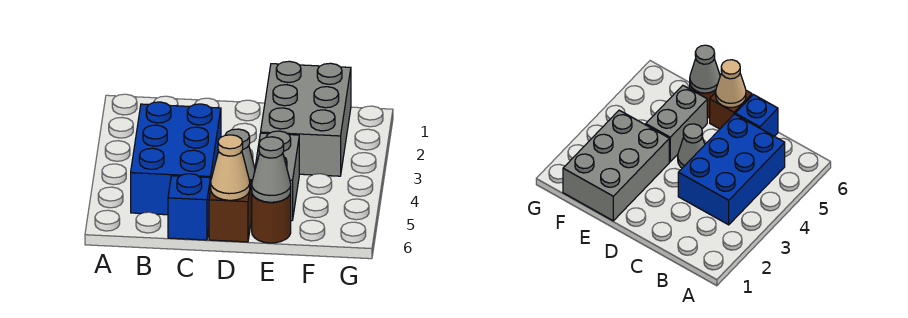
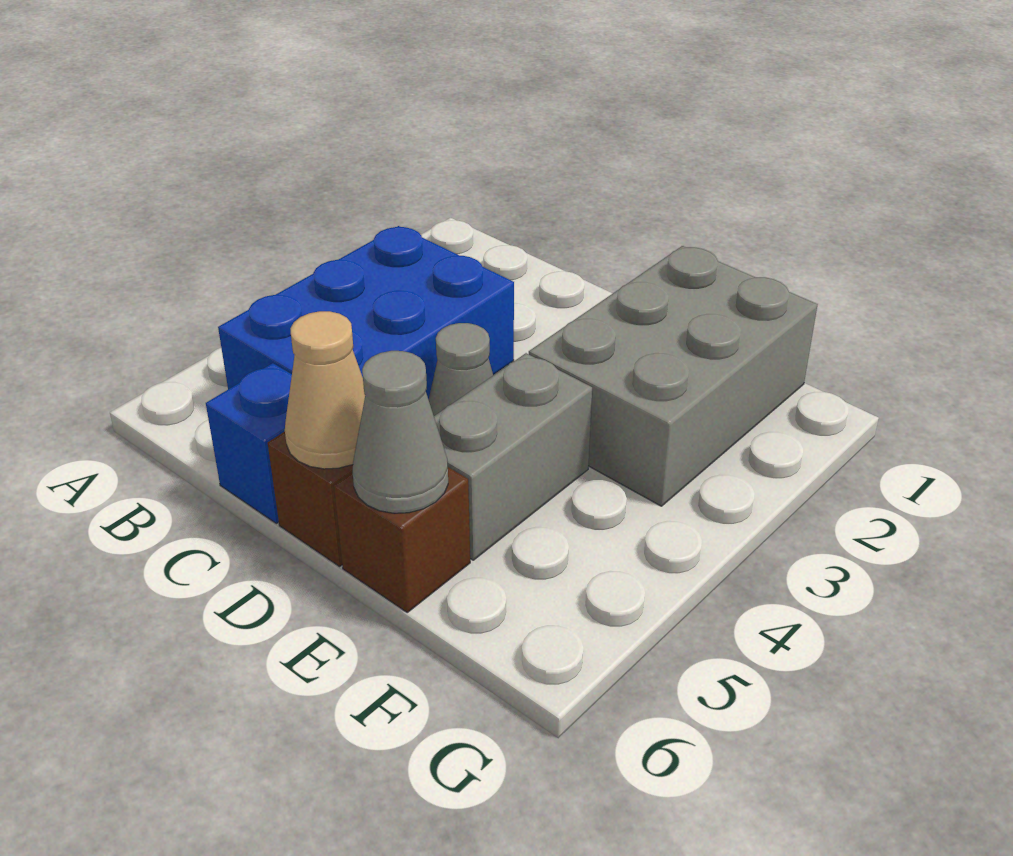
brown round brick E6 level 1 -> brown brick E6 level 1

